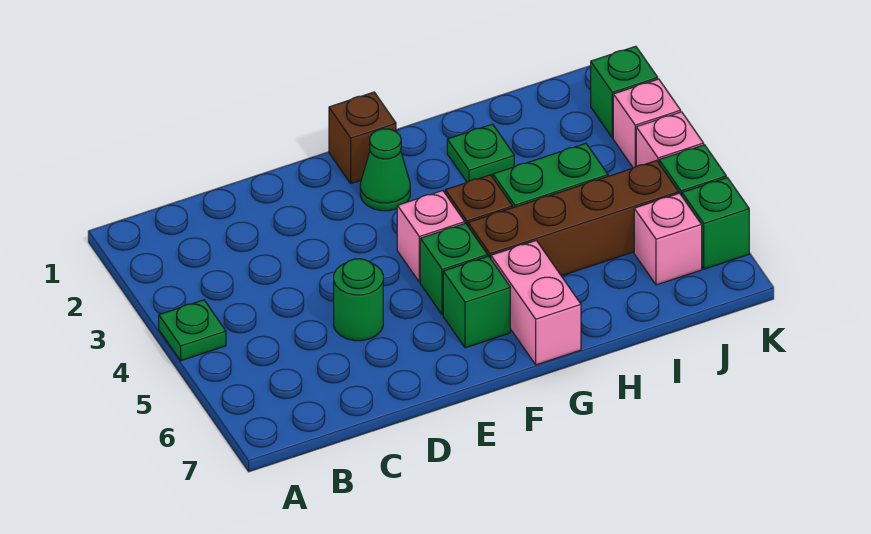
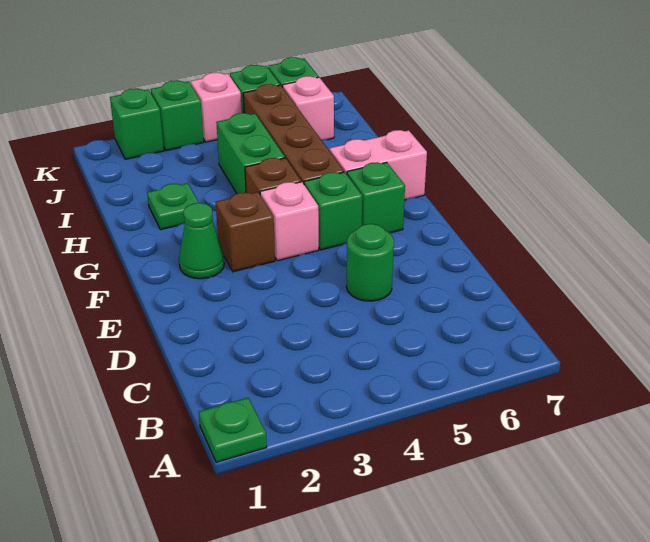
green plate A4 level 1 -> green plate A1 level 1
brown brick F1 level 1 -> brown brick F3 level 1
pink brick K3 level 1 -> green brick K3 level 1

